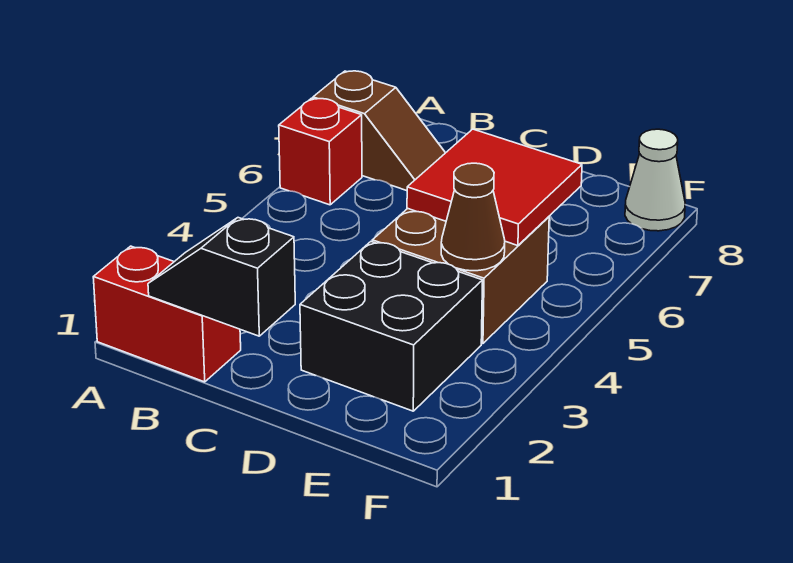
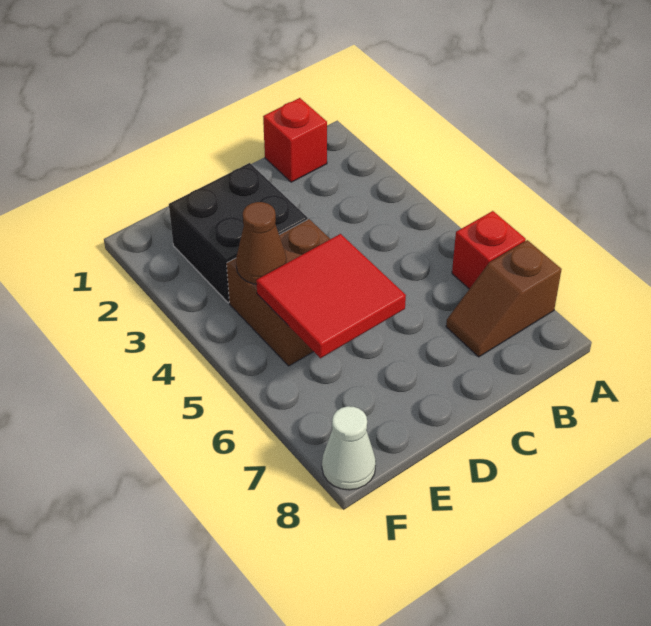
red brick A1:B1 level 1 -> red brick B1 level 1
black slope B1:C1 level 2 top C -> none

